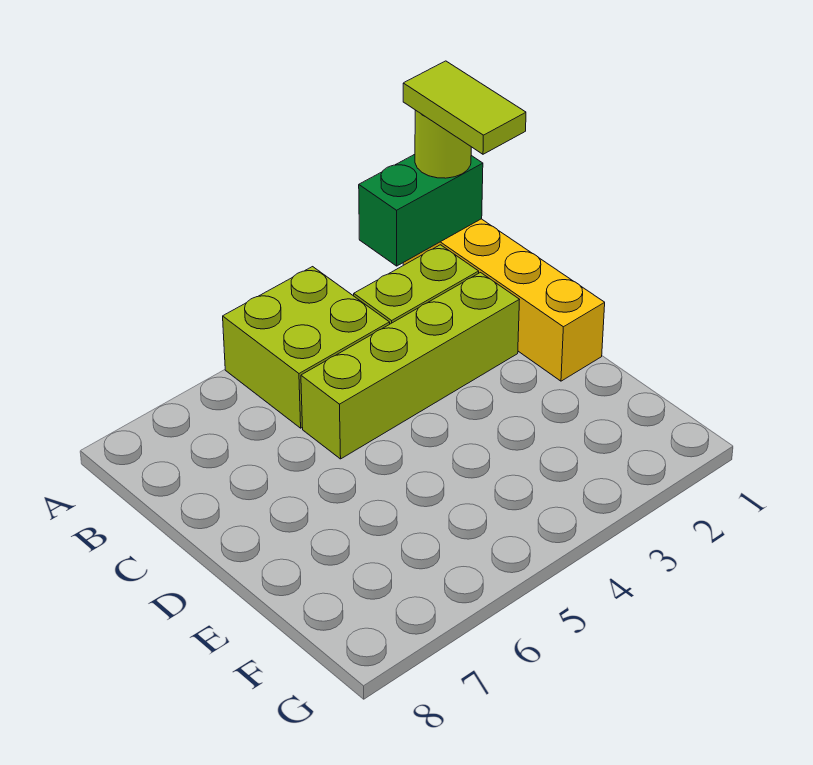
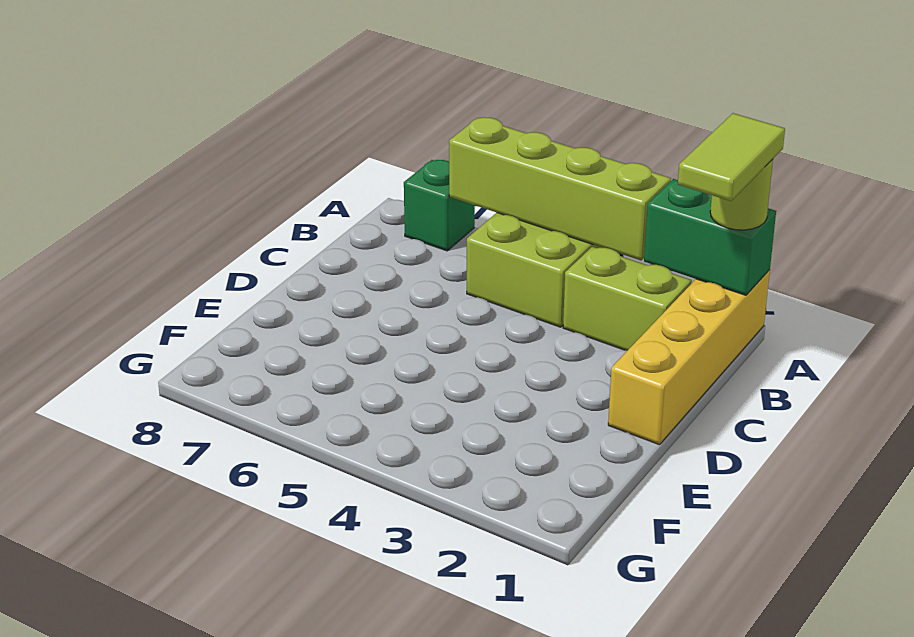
none -> green brick A7 level 1
lime brick C2:C5 level 1 -> lime brick A3:A6 level 2

